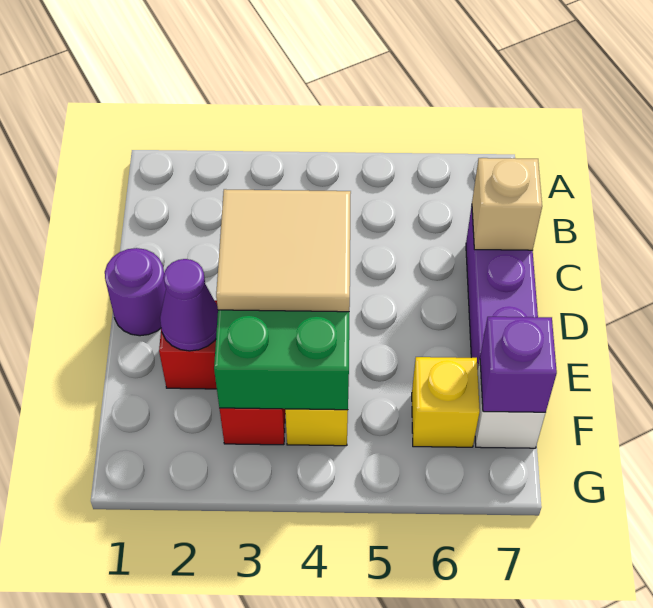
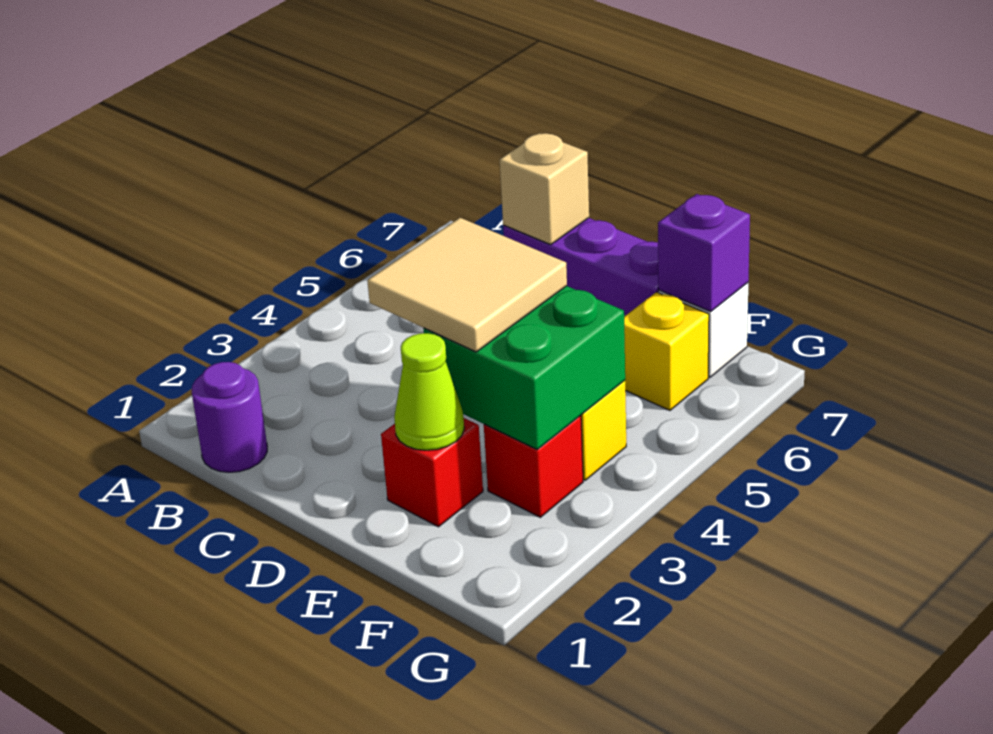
purple round brick D1 level 1 -> purple round brick B1 level 1
purple cone E2 level 2 -> lime cone E2 level 2

